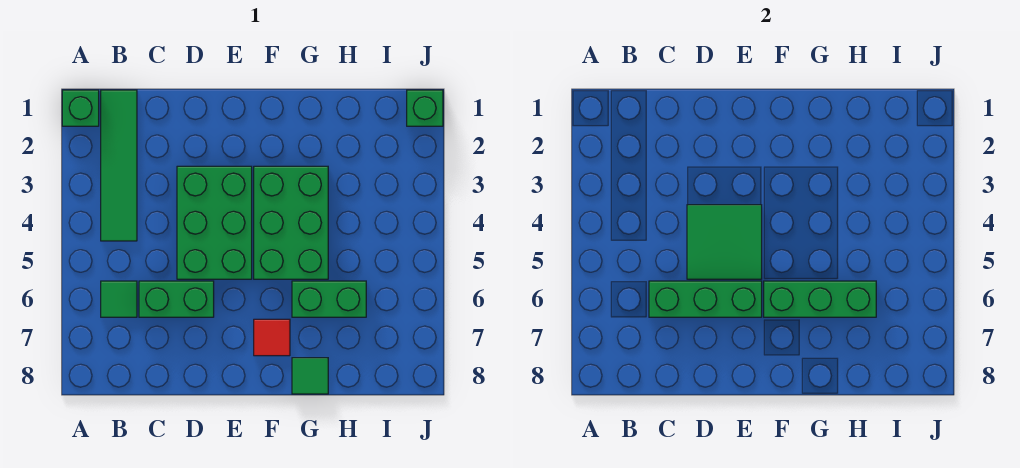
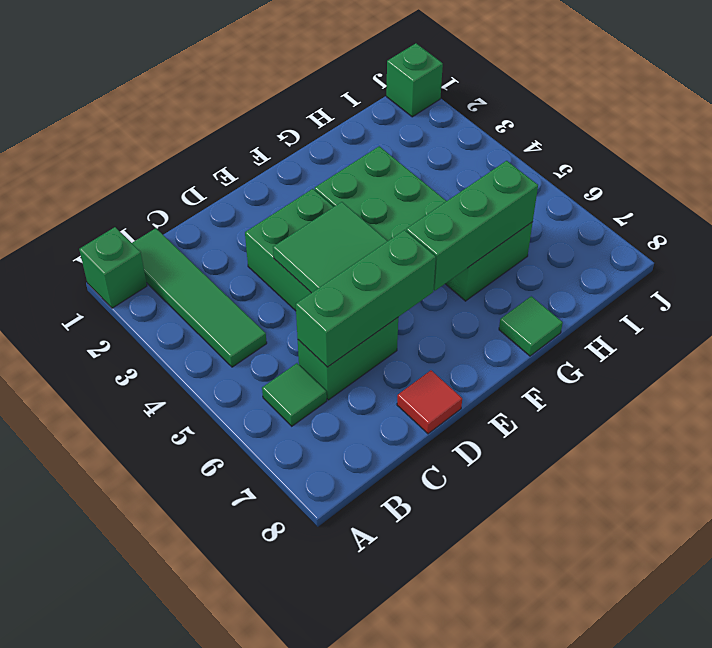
red tile F7 level 1 -> red tile D8 level 1

